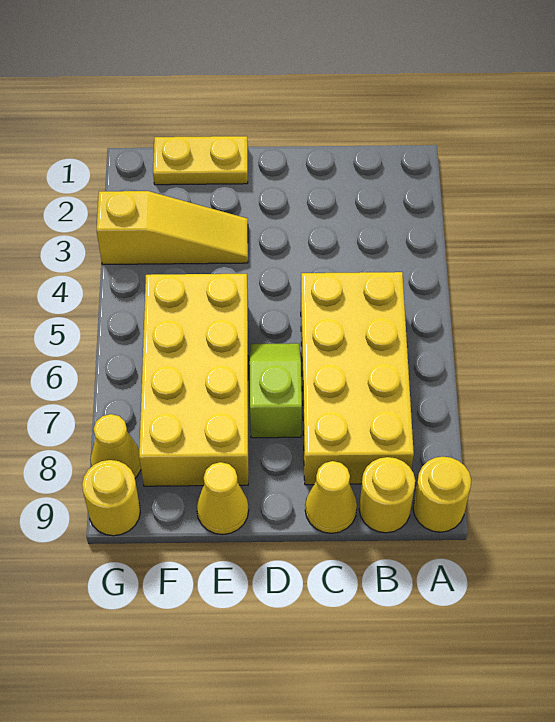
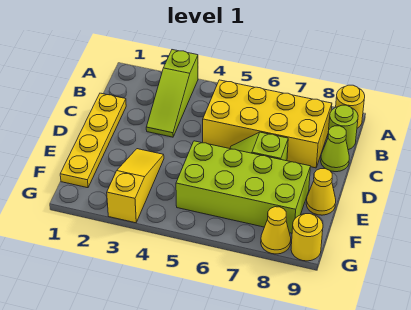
none -> lime slope A3:C3 level 1 top A
yellow round brick B9 level 1 -> lime round brick B9 level 1
yellow cone C9 level 1 -> lime cone C9 level 1
yellow plate E1:F1 level 1 -> yellow plate C1:F1 level 1
yellow brick E5:F8 level 1 -> lime brick E5:F8 level 1

